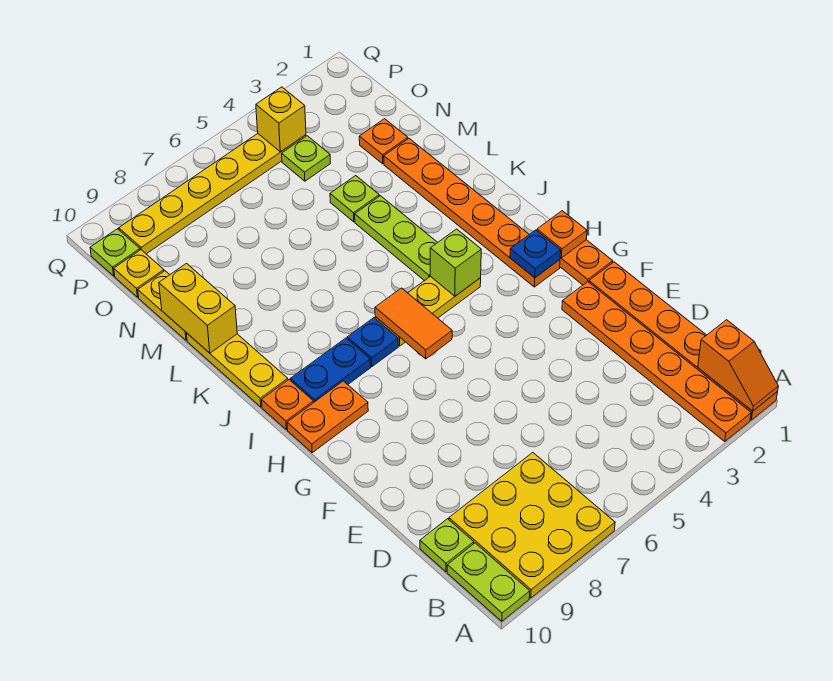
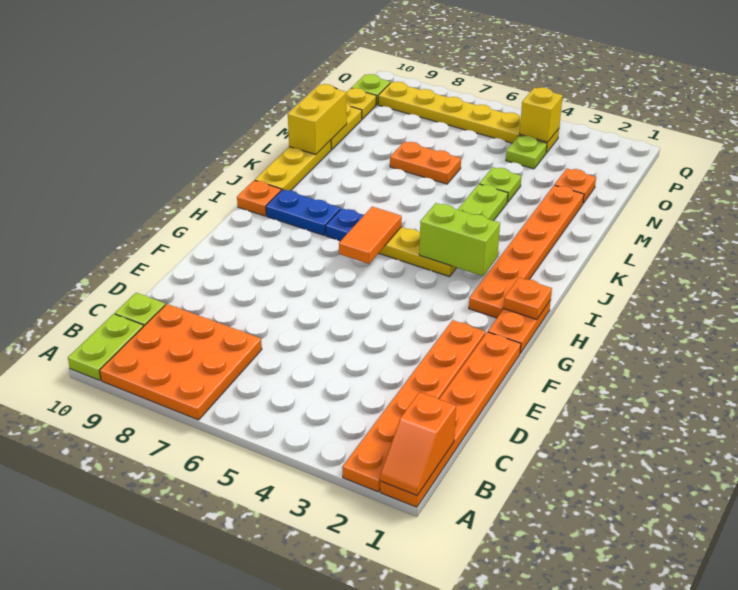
yellow plate A7:C9 level 1 -> orange plate A7:C9 level 1
blue plate H2 level 2 -> none
orange plate H9:H10 level 1 -> orange plate M6:M7 level 1
lime brick I4 level 2 -> lime brick I3:I4 level 2

